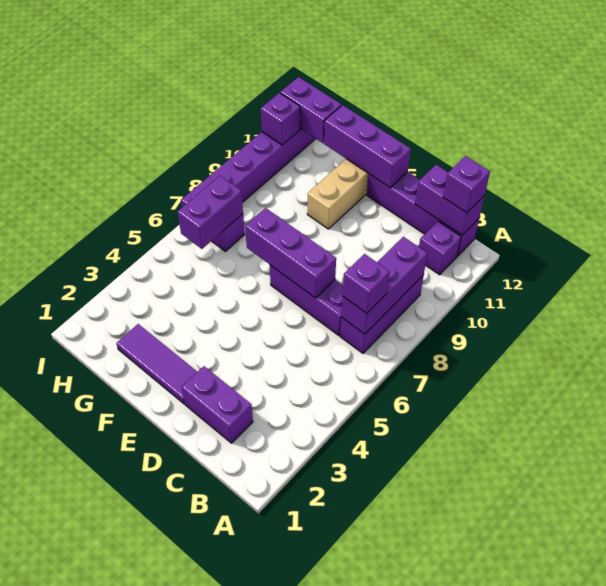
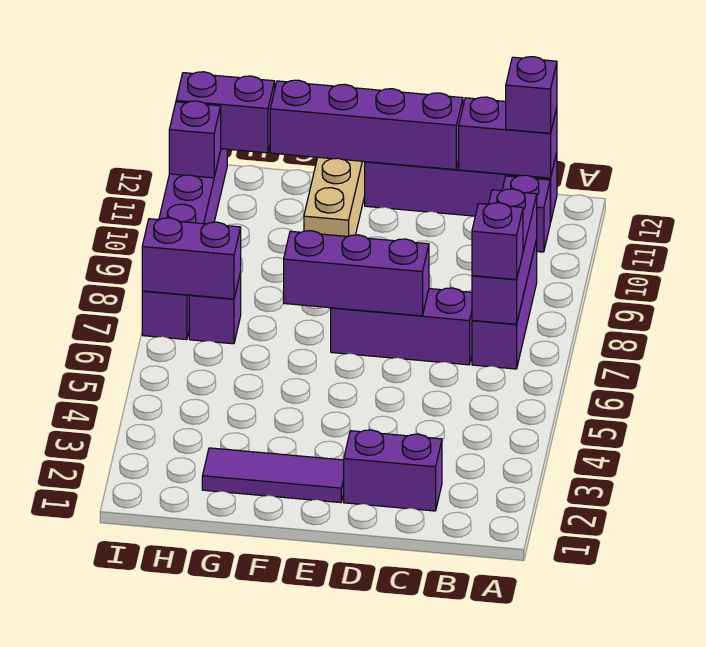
purple brick E12:G12 level 2 -> purple brick D12:G12 level 2
purple brick H6:H7 level 2 -> purple brick H7:I7 level 2

